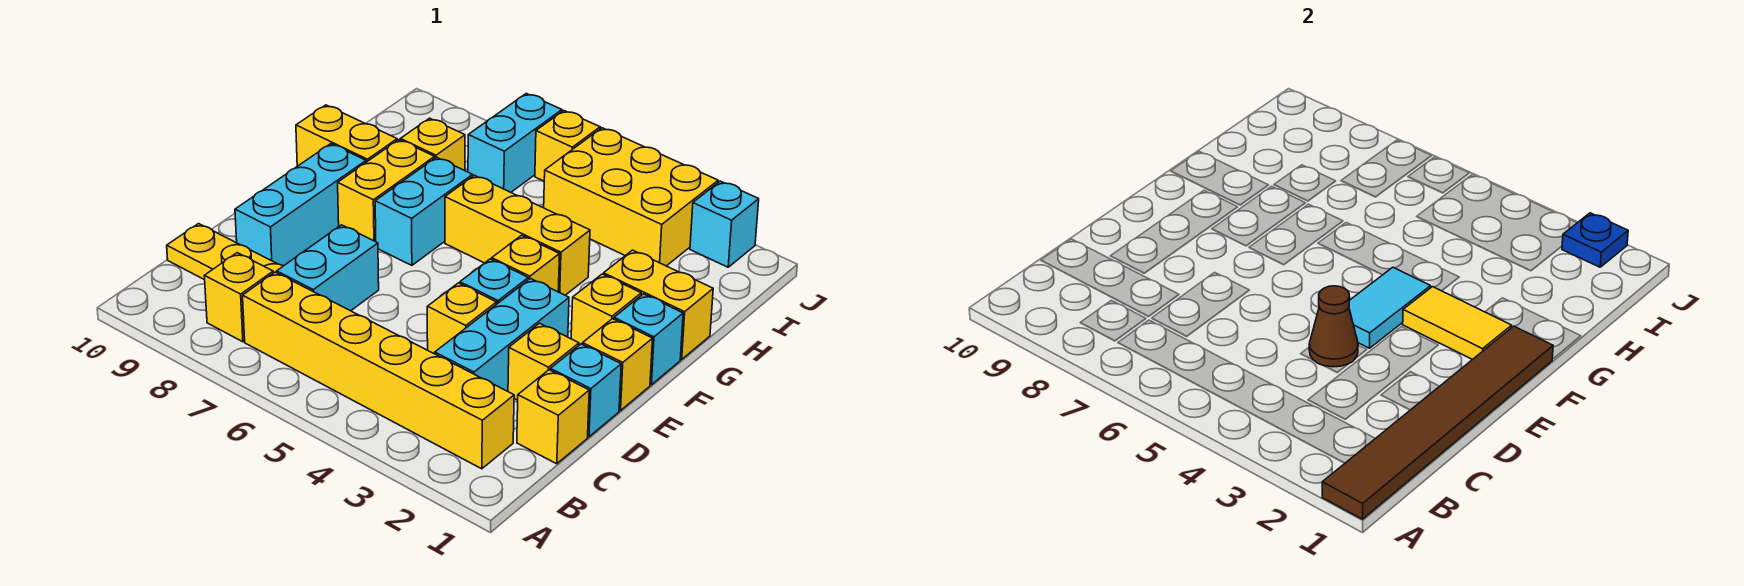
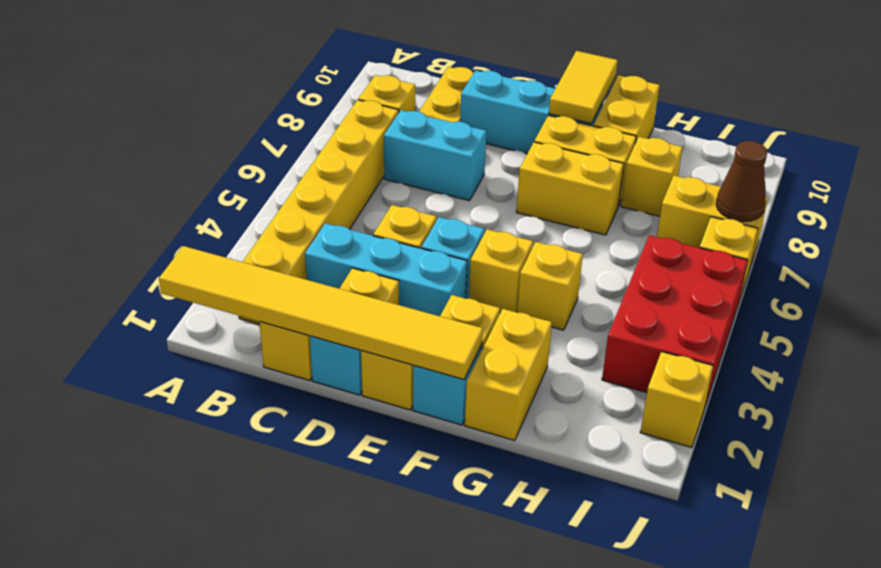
brown tile A1:F1 level 2 -> yellow tile A1:F1 level 2
brown cone D4 level 2 -> brown cone J7 level 2
cyan tile E4:F4 level 2 -> none
yellow tile F2:F3 level 2 -> yellow tile F9:F10 level 2
cyan brick F7:G7 level 1 -> yellow brick F7:G7 level 1
yellow brick G4:G6 level 1 -> yellow brick G4 level 1
yellow brick I3:J5 level 1 -> red brick I3:J5 level 1
cyan brick I7:J7 level 1 -> yellow brick I7:J7 level 1
cyan brick J2 level 1 -> yellow brick J2 level 1
blue plate J2 level 2 -> none

